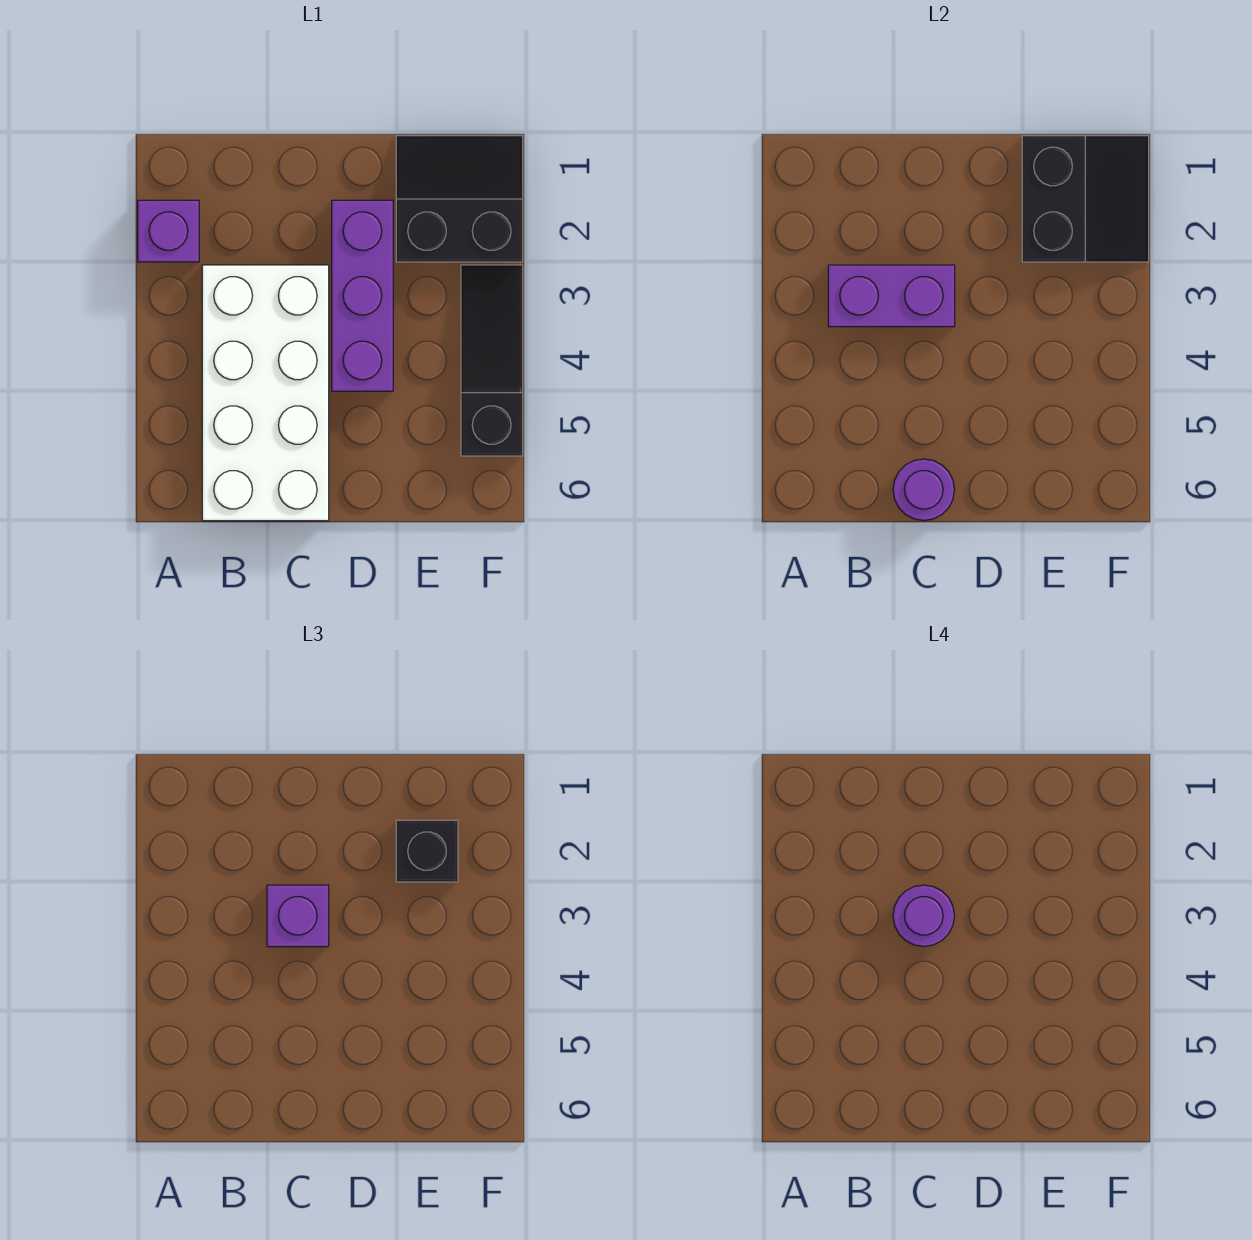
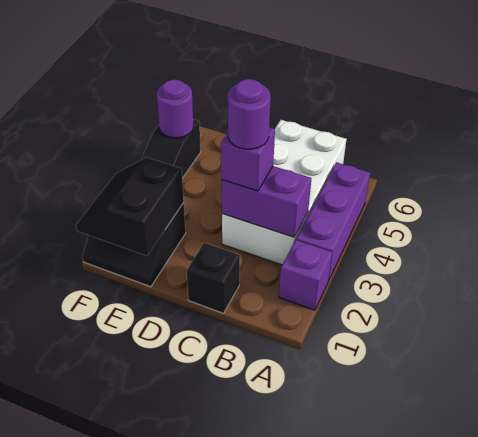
purple round brick C6 level 2 -> purple round brick F5 level 2
purple brick D2:D4 level 1 -> purple brick A3:A5 level 1
black brick E2 level 3 -> black brick C1 level 1

